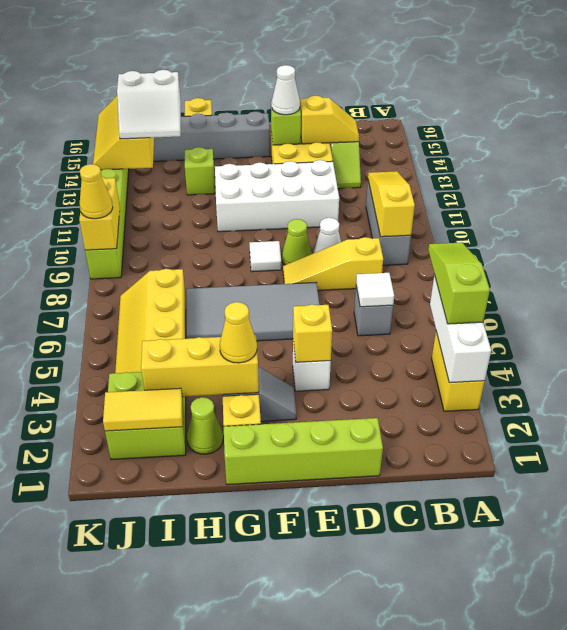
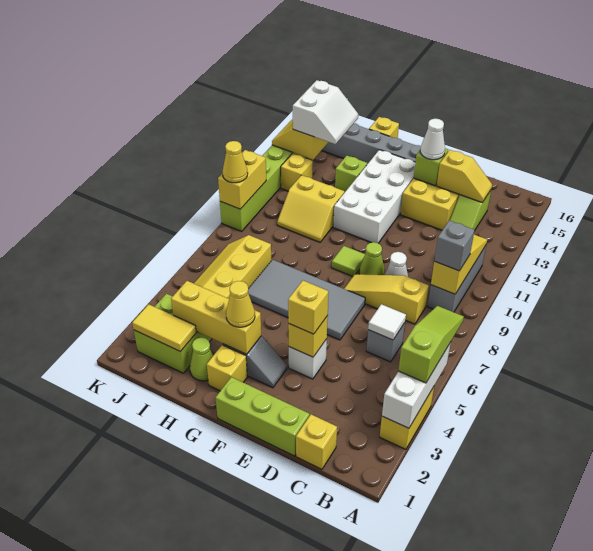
none -> grey brick B9 level 3
none -> yellow brick C1 level 1
lime brick D1:G1 level 1 -> lime brick D1:F1 level 1
white brick D11:G12 level 1 -> white brick F11:G14 level 1
none -> yellow brick E4 level 3
white tile F9 level 1 -> lime tile F9 level 1
none -> yellow slope H10:I11 level 1 top 11
white slope I13:J14 level 3 top 14 -> white slope I13:J14 level 3 top J
none -> yellow brick J12 level 1

